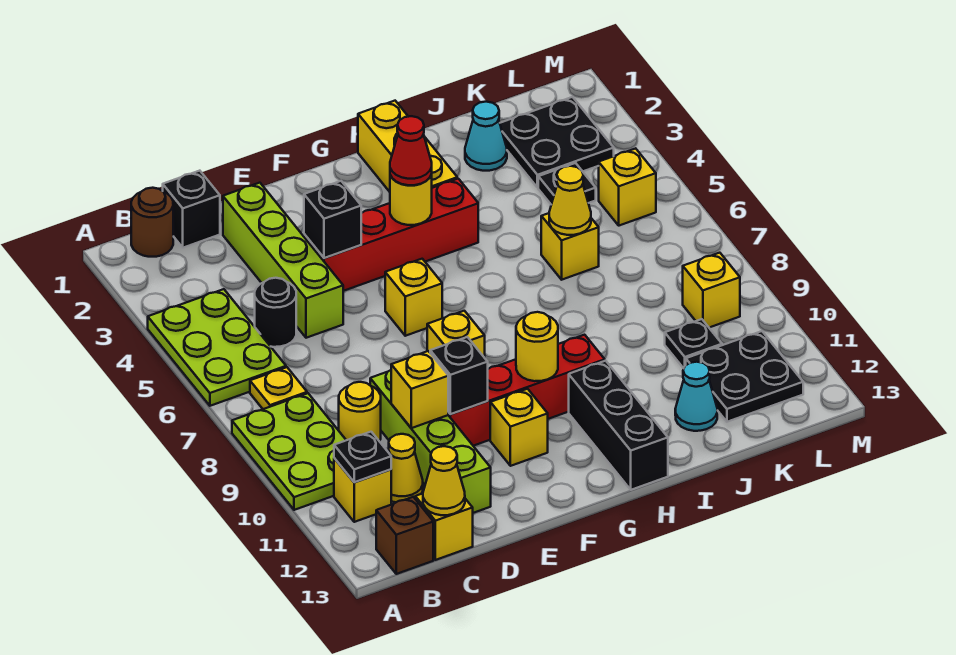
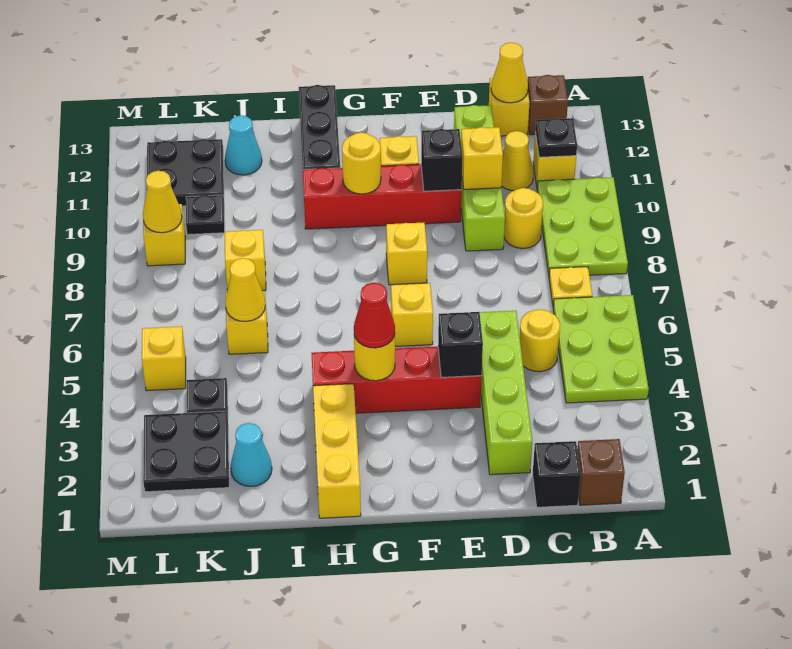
brown round brick B1 level 1 -> brown brick B1 level 1
black round brick C5 level 1 -> yellow round brick C5 level 1
none -> yellow brick J8 level 1
none -> yellow cone L9 level 2

